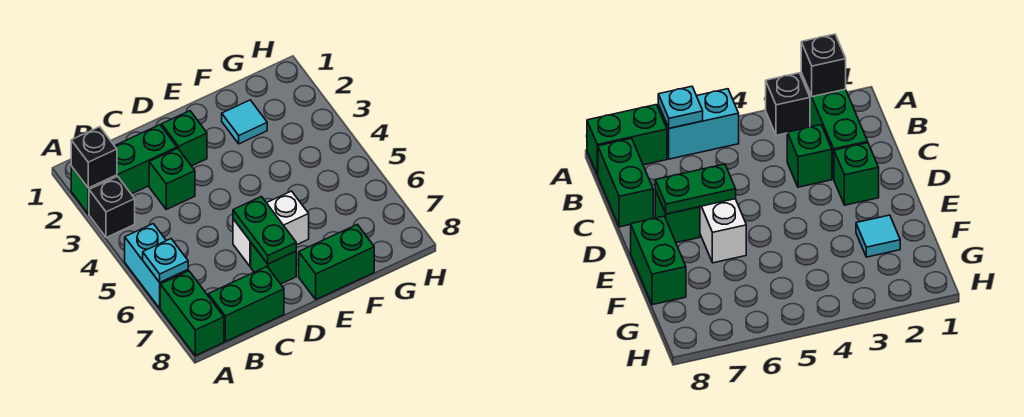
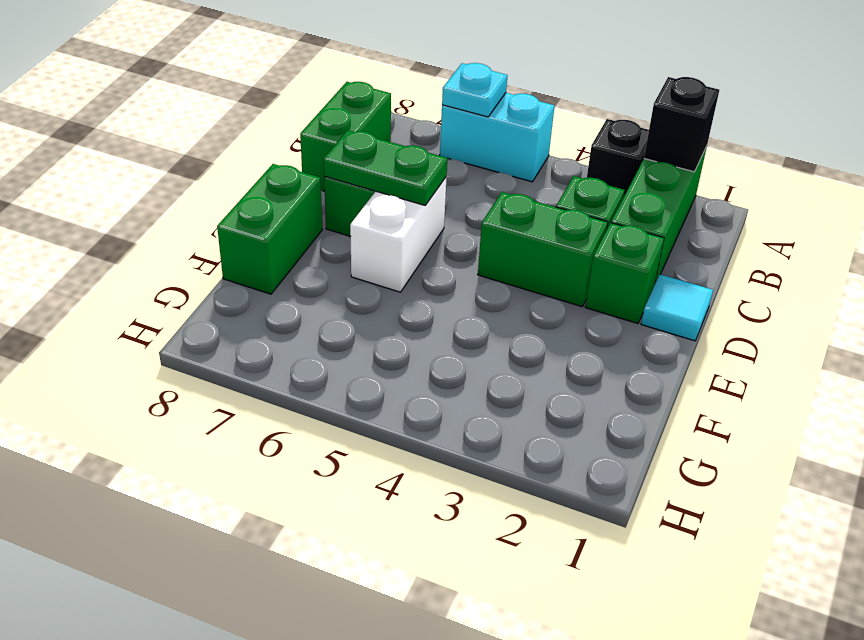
green brick A7:A8 level 1 -> green brick D3:D4 level 1
cyan tile F2 level 1 -> cyan tile D1 level 1

